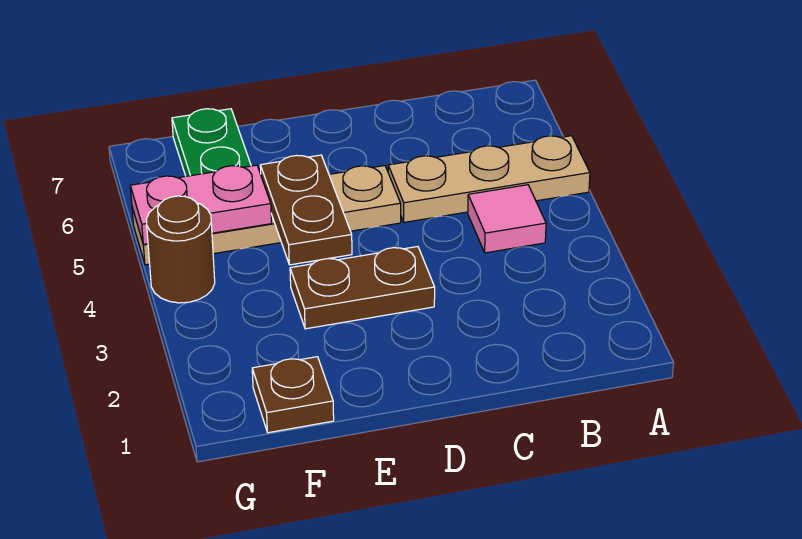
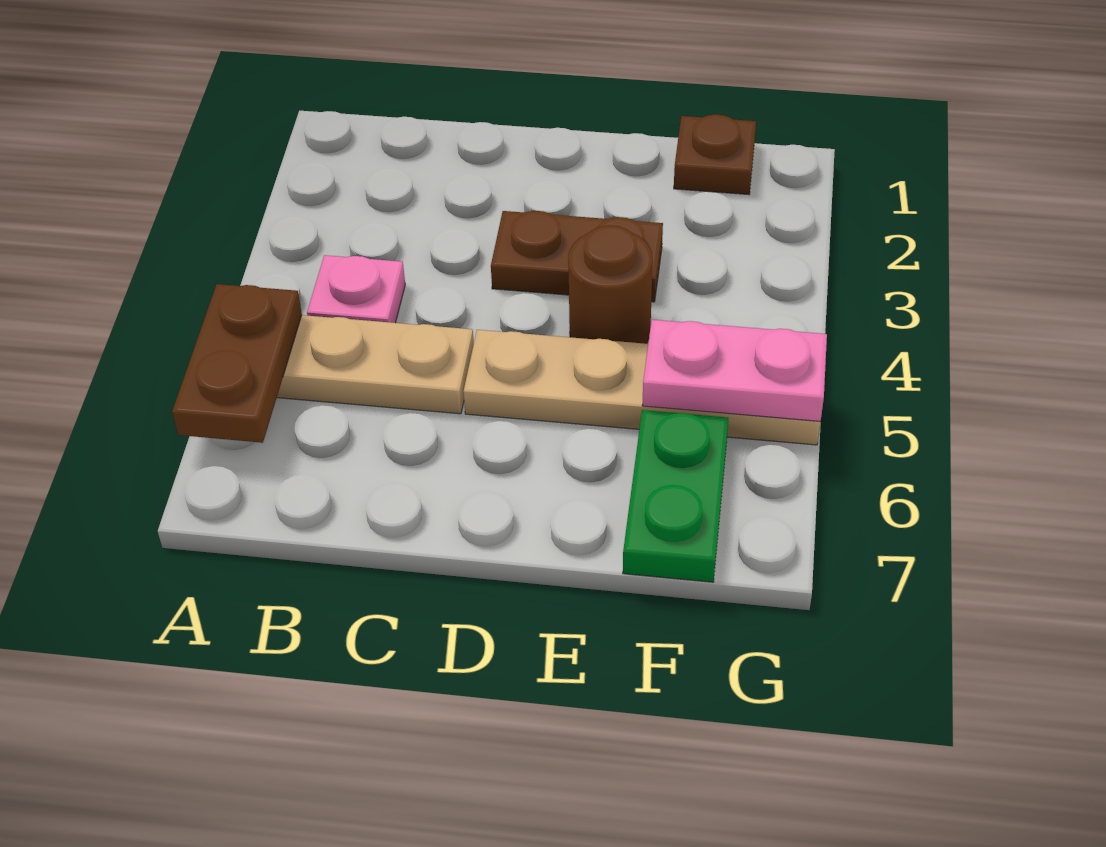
pink tile B4 level 1 -> pink plate B4 level 1
brown plate E4:E5 level 2 -> brown plate A5:A6 level 2
brown round brick G4 level 1 -> brown round brick E4 level 1

